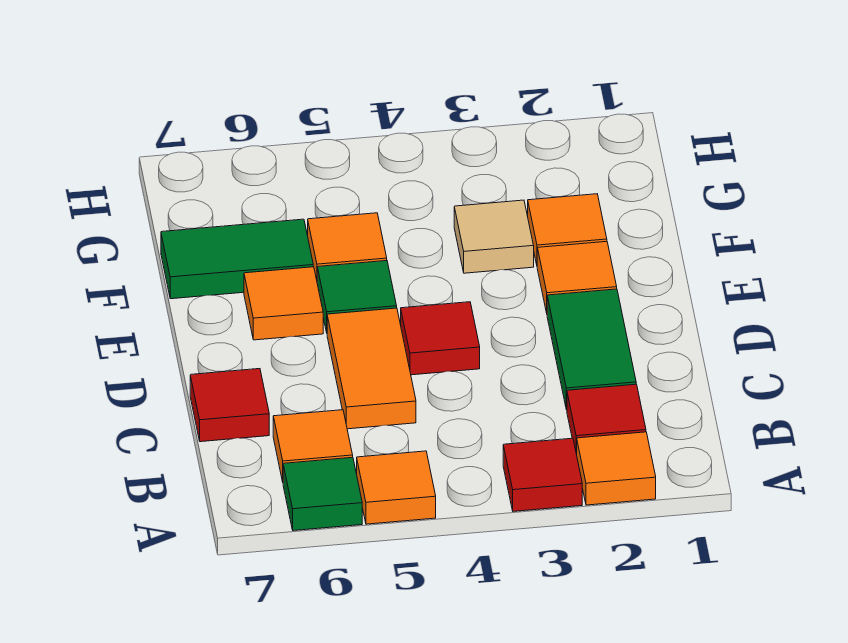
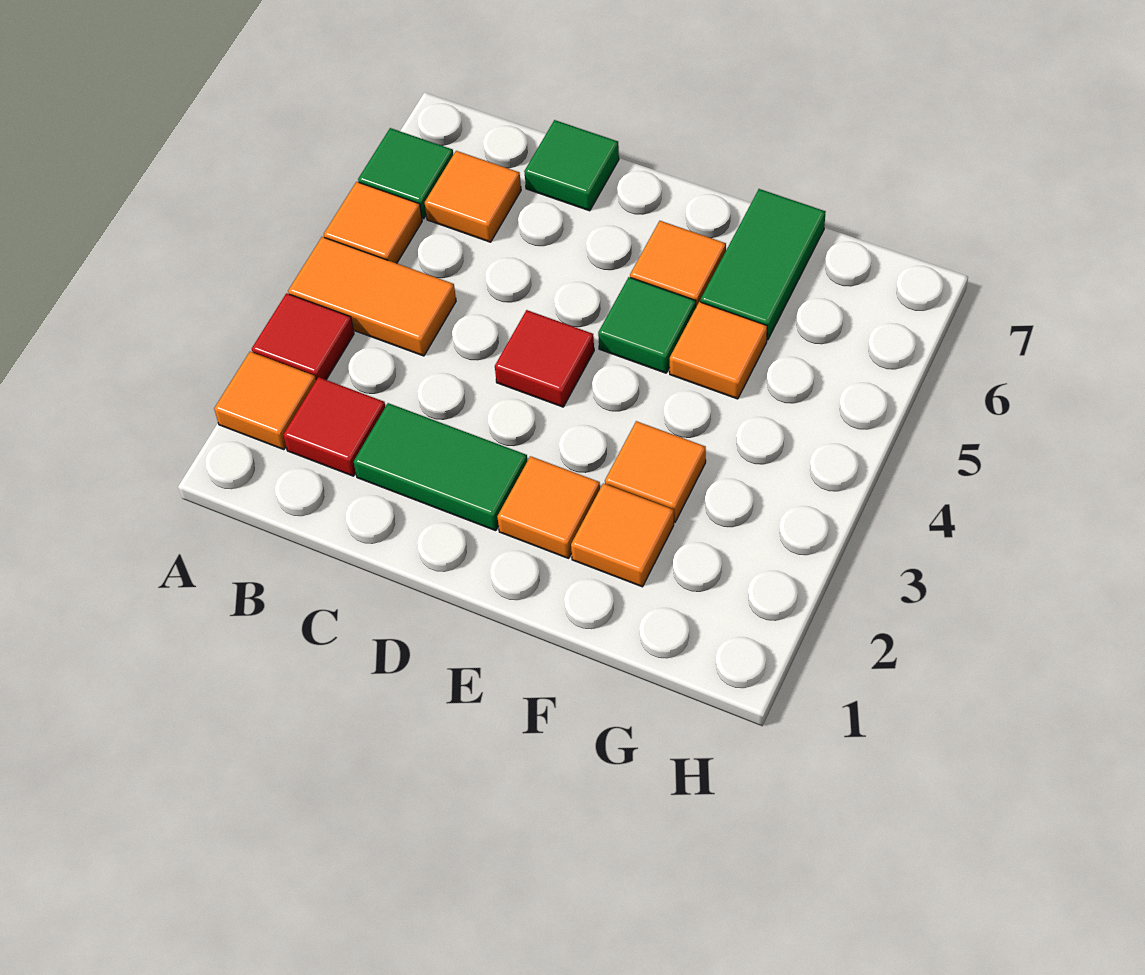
orange tile C5:D5 level 1 -> orange tile A4:B4 level 1
red tile C7 level 1 -> green tile C7 level 1
tan tile F3 level 1 -> orange tile F3 level 1

